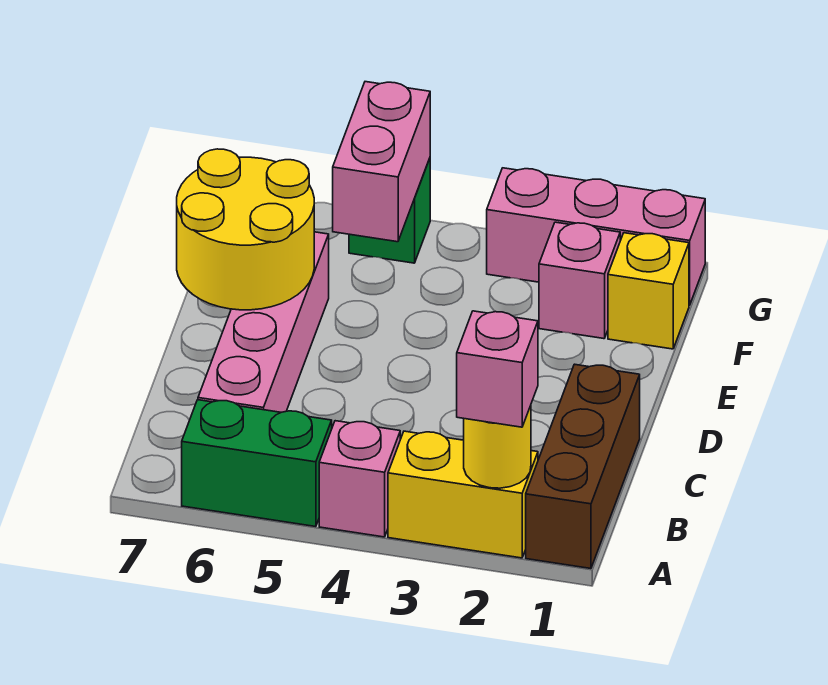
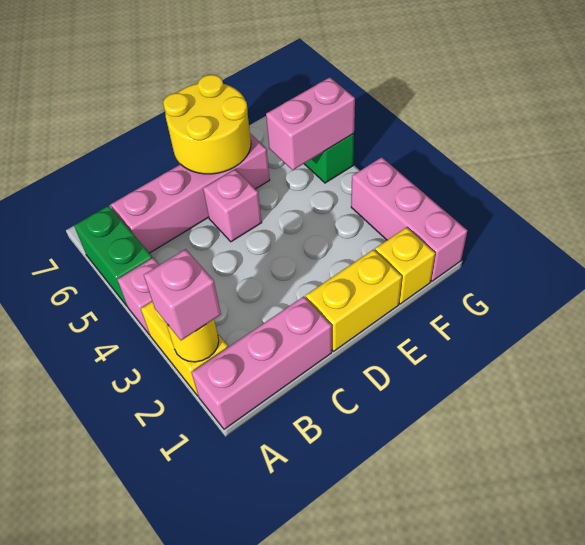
brown brick A1:C1 level 1 -> pink brick A1:C1 level 1
none -> yellow brick D1:E1 level 1
pink brick F2 level 1 -> pink brick D5 level 1

